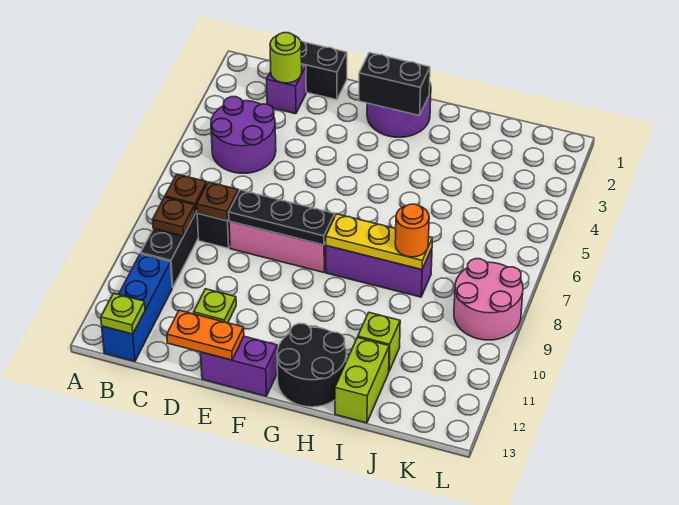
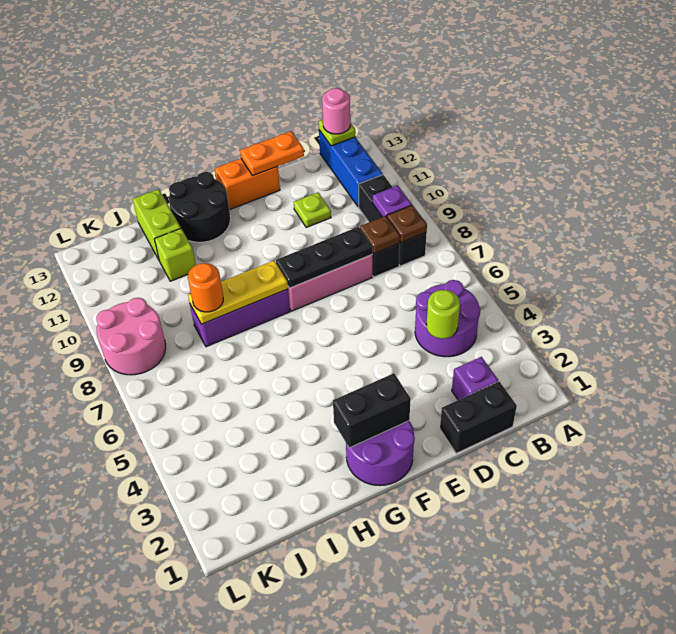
brown plate B9 level 2 -> purple plate B9 level 2
none -> pink round brick B13 level 3
lime round brick C2 level 2 -> lime round brick C4 level 2
purple brick E13:F13 level 1 -> orange brick E13:F13 level 1

